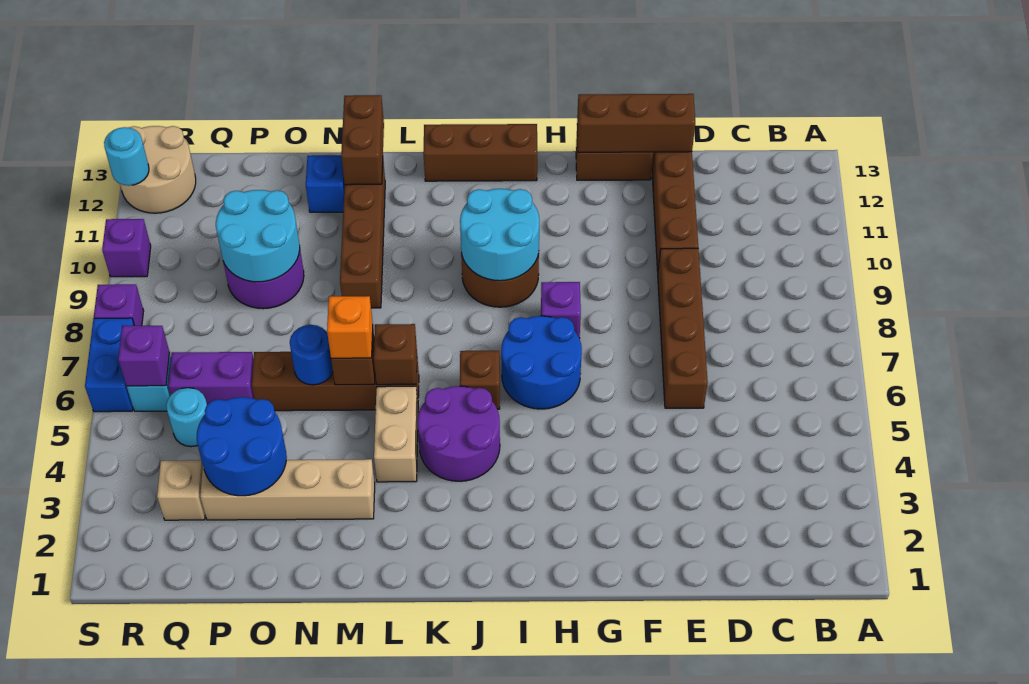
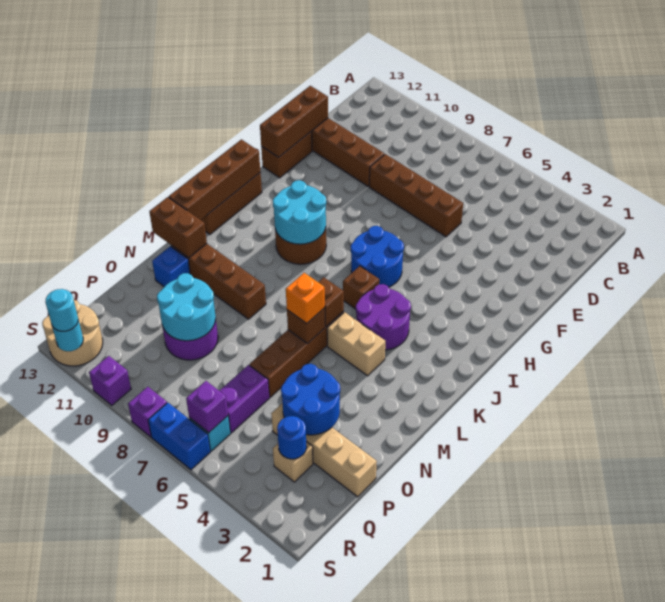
purple brick H8 level 1 -> none
none -> brown brick I13:L13 level 2
tan brick M3:P3 level 1 -> tan brick P1:P4 level 1
blue round brick N6 level 2 -> blue round brick Q3 level 2
cyan round brick Q5 level 1 -> cyan round brick S12 level 3

